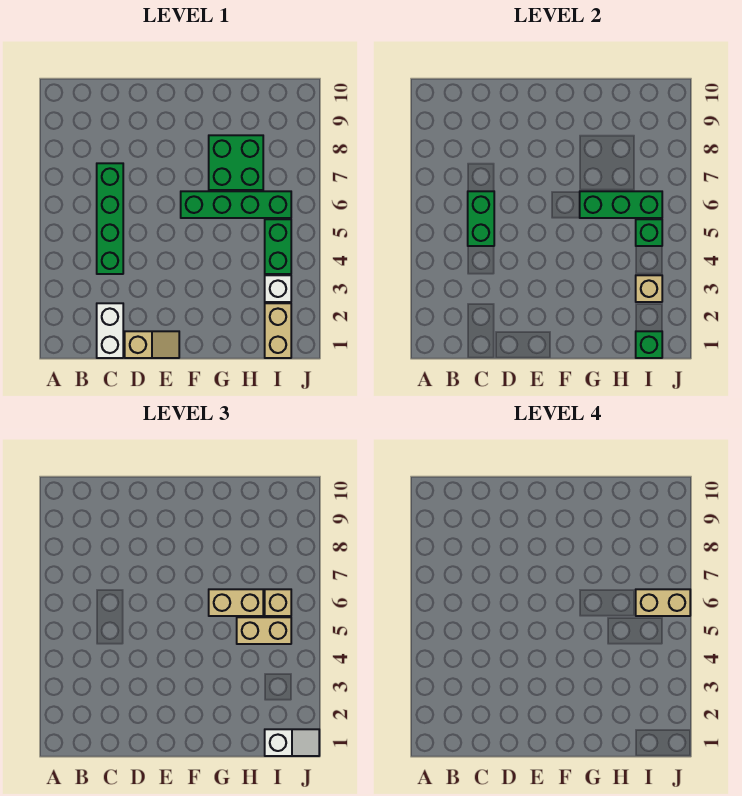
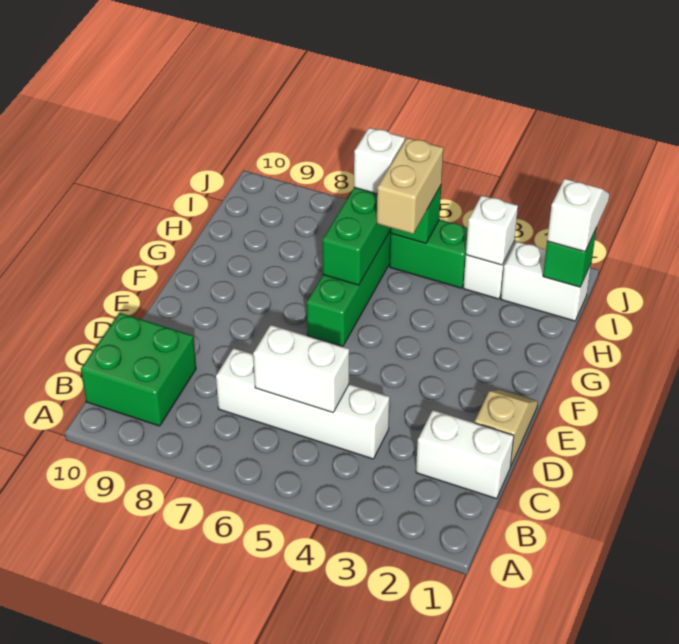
green brick C4:C7 level 1 -> white brick C4:C7 level 1
green brick C5:C6 level 2 -> white brick C5:C6 level 2
tan brick G6:H6 level 3 -> none
green brick G7:H8 level 1 -> green brick B9:C10 level 1
tan brick I1:I2 level 1 -> white brick I1:I2 level 1
tan brick I3 level 2 -> white brick I3 level 2
tan brick I6 level 3 -> white brick I6 level 3
tan brick I6:J6 level 4 -> none

